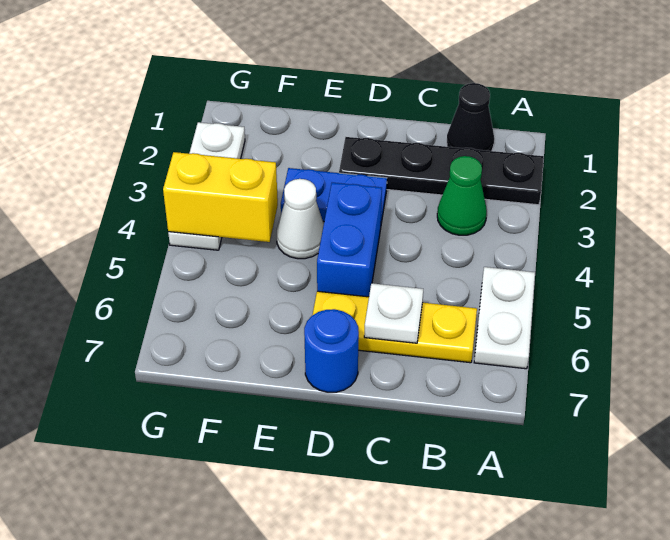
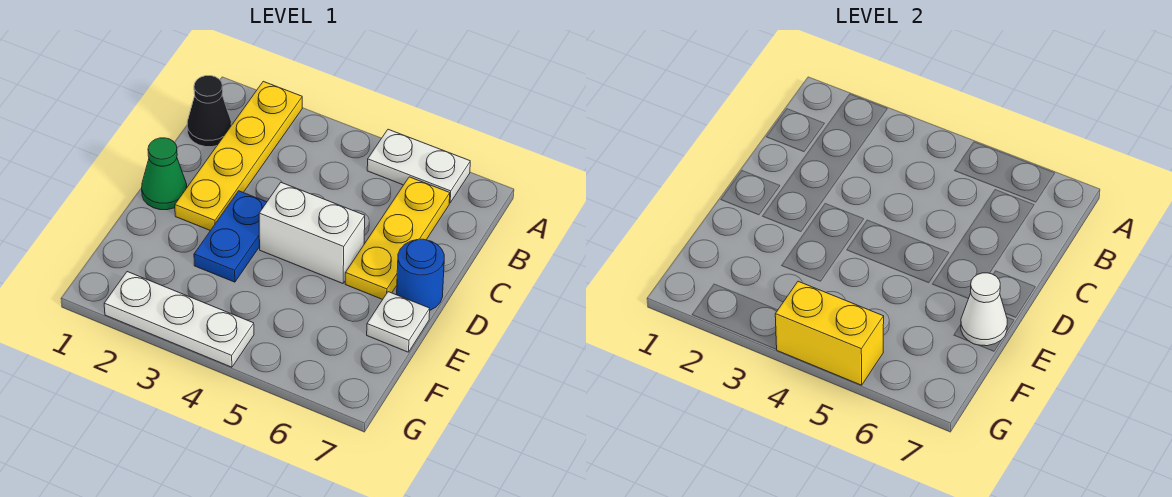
black plate A2:D2 level 1 -> yellow plate A2:D2 level 1
green cone B3 level 1 -> green cone D1 level 1
white plate C6 level 2 -> white plate E7 level 1
blue brick D4:D5 level 1 -> white brick D4:D5 level 1
white cone E4 level 1 -> white cone E7 level 2
yellow brick F4:G4 level 2 -> yellow brick G4:G5 level 2

